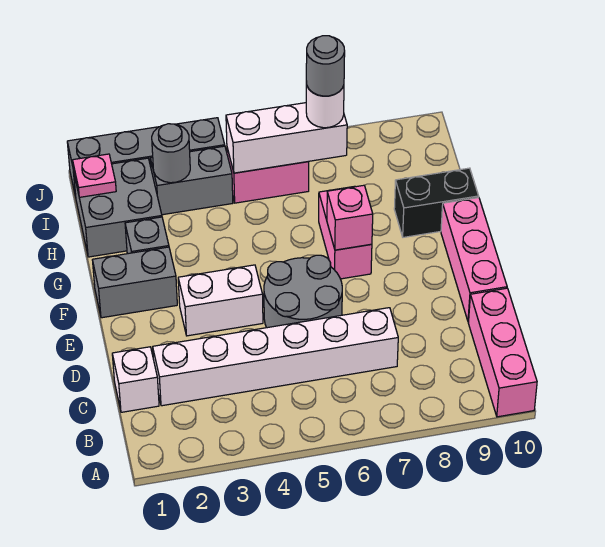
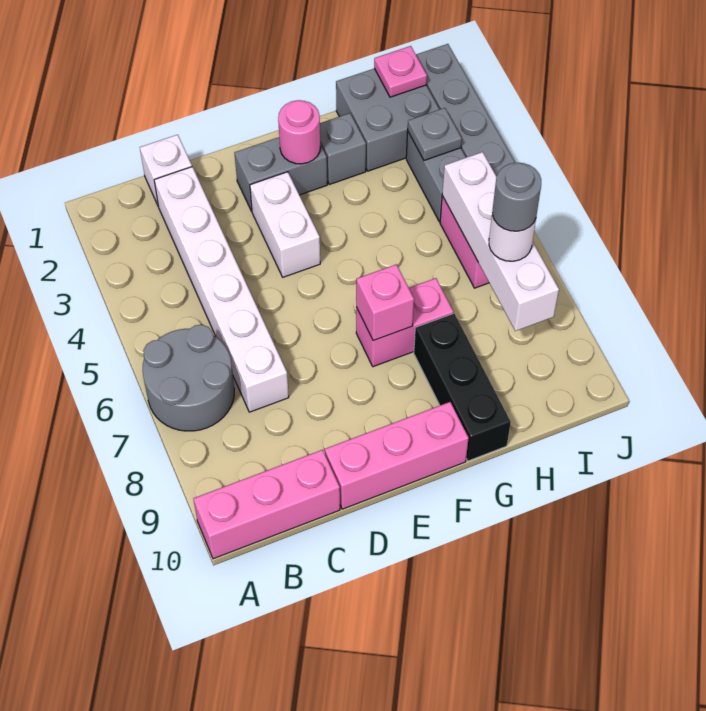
grey round brick D5:E6 level 1 -> grey round brick A6:B7 level 1
grey brick F1:F2 level 1 -> grey brick E2:F2 level 1
none -> pink round brick F2 level 2
black brick G9:G10 level 1 -> black brick G8:G10 level 1
grey round brick I3 level 2 -> grey plate I3 level 2
white brick I5:I7 level 2 -> white brick I5:I8 level 2

